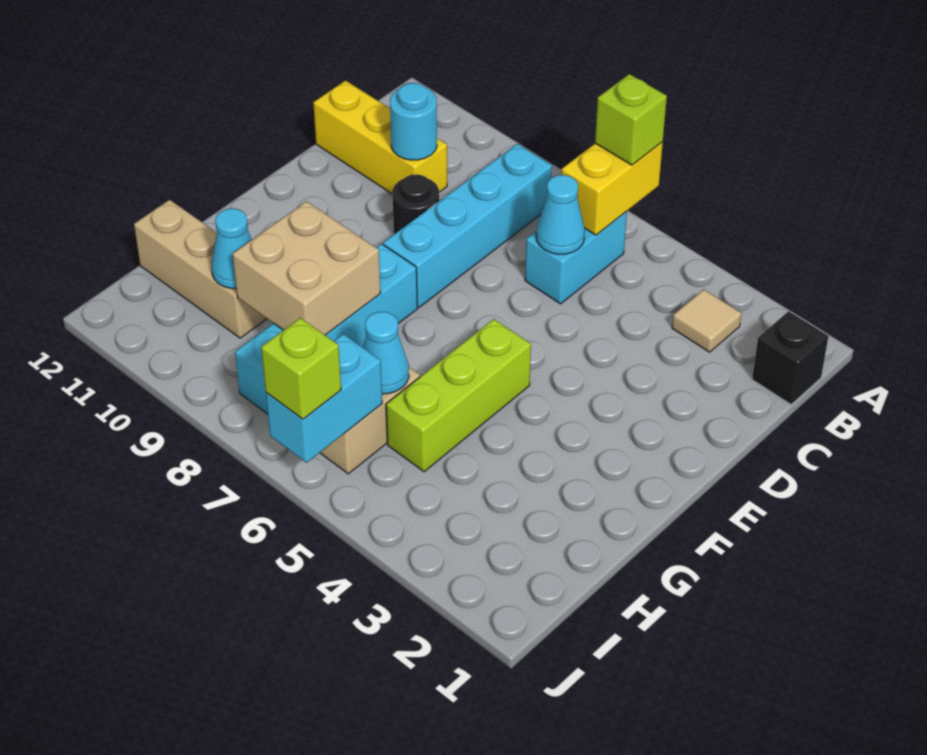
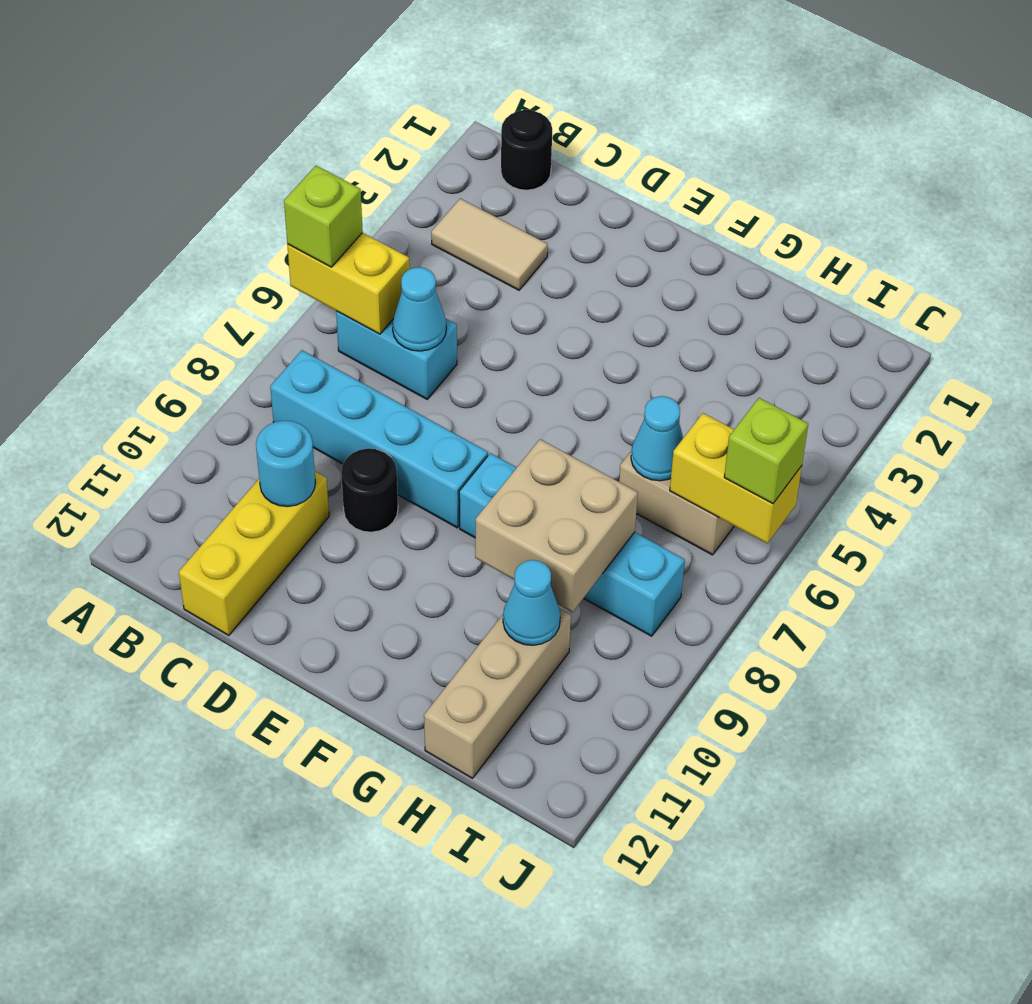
black brick B1 level 1 -> black round brick B1 level 1
tan tile B3 level 1 -> tan tile B3:C3 level 1
lime brick F5:H5 level 1 -> none
cyan brick I6:J6 level 2 -> yellow brick I6:J6 level 2

